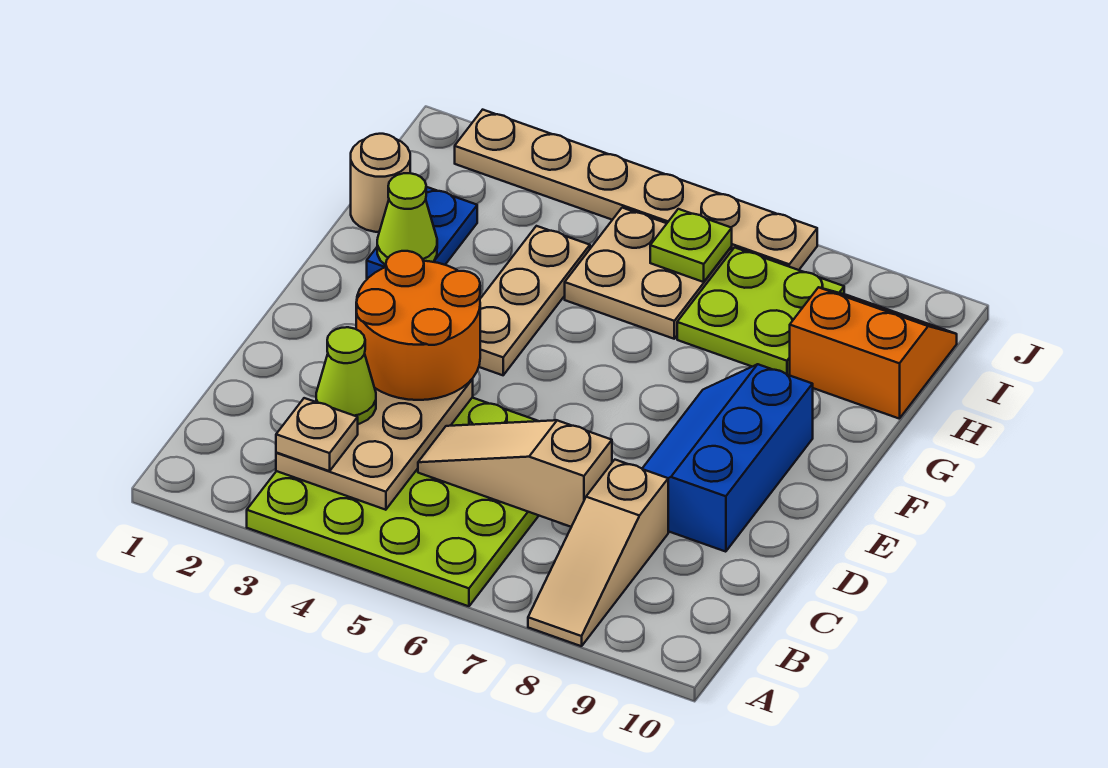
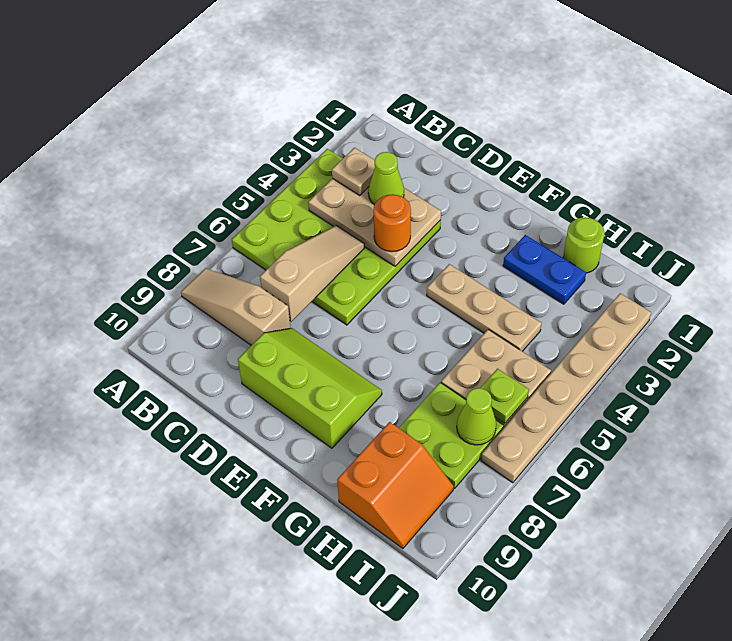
orange round brick D3:E4 level 3 -> orange round brick D4 level 3
blue slope D8:F9 level 1 top 9 -> lime slope D8:F9 level 1 top 9
lime cone G2 level 2 -> lime cone I7 level 2
tan round brick H1 level 1 -> lime round brick H1 level 1

